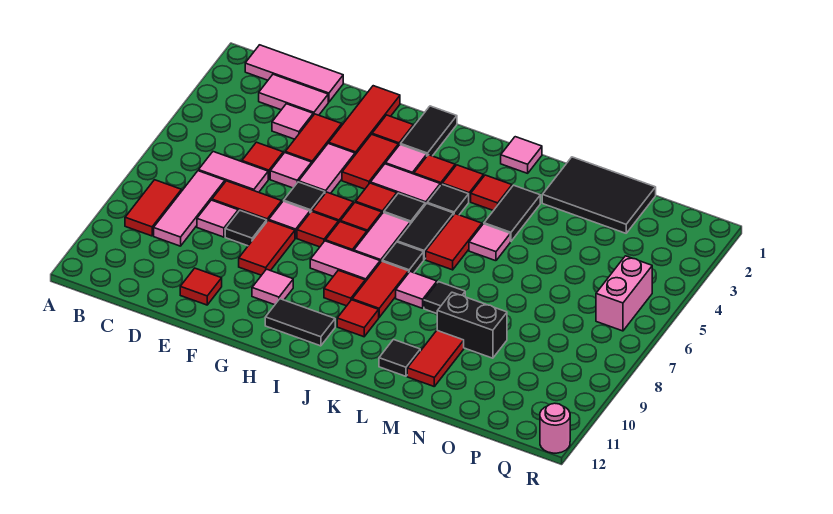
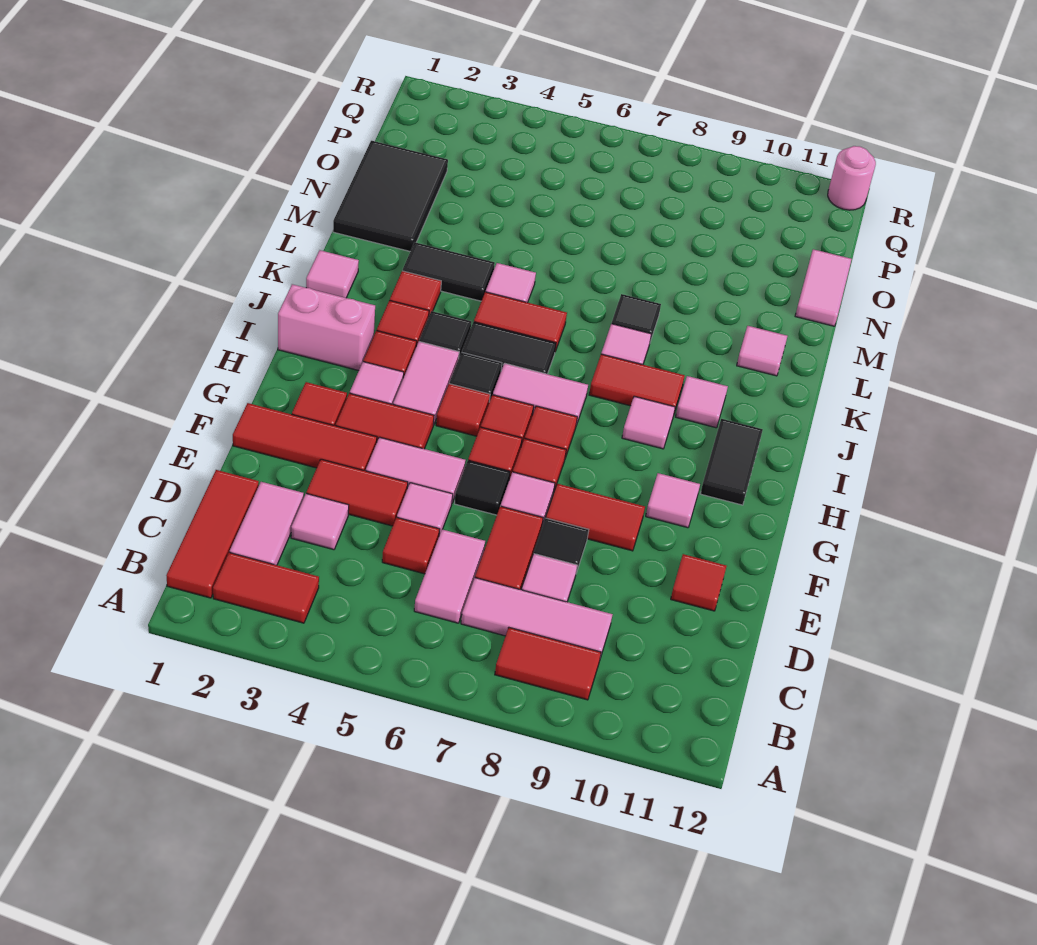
pink tile B1:D1 level 1 -> red tile B1:D1 level 1
black tile H1:H2 level 1 -> none
pink tile H8:I8 level 1 -> pink tile N12:O12 level 1
red tile I9 level 1 -> pink tile I9 level 1
black tile J7 level 1 -> none
red tile J10 level 1 -> pink tile J10 level 1
black tile L11 level 1 -> pink tile L11 level 1
black brick M9:N9 level 1 -> none
red tile M10:M11 level 1 -> red tile B2:B3 level 1
pink brick Q5:Q6 level 1 -> pink brick I1:I2 level 1

